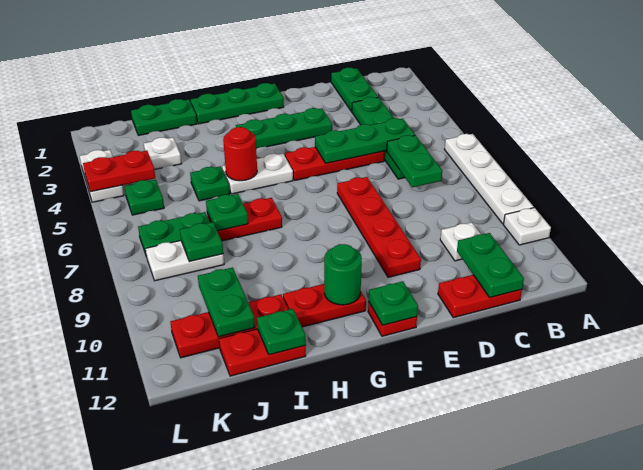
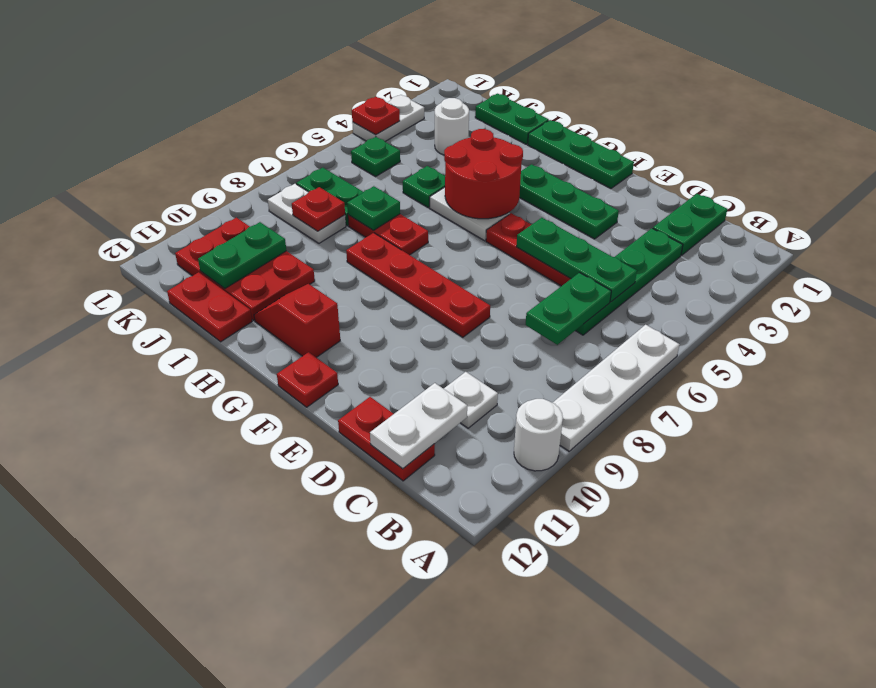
white plate A10 level 1 -> white round brick A10 level 1
green plate C11:C12 level 2 -> white plate C11:C12 level 2
red plate E7:E10 level 1 -> red plate E8:H8 level 1
green plate F12 level 2 -> none
red plate G11:H11 level 1 -> red slope G11:H11 level 1 top G
green round brick G11 level 2 -> none
red round brick H5 level 2 -> red round brick G4:H5 level 2
red plate I11:K11 level 1 -> red plate I10:K11 level 1
green plate I12 level 2 -> none
white plate J3 level 1 -> white round brick J3 level 1
green plate J8 level 2 -> red plate J8 level 2
red plate K4:L4 level 2 -> red plate L4 level 2

